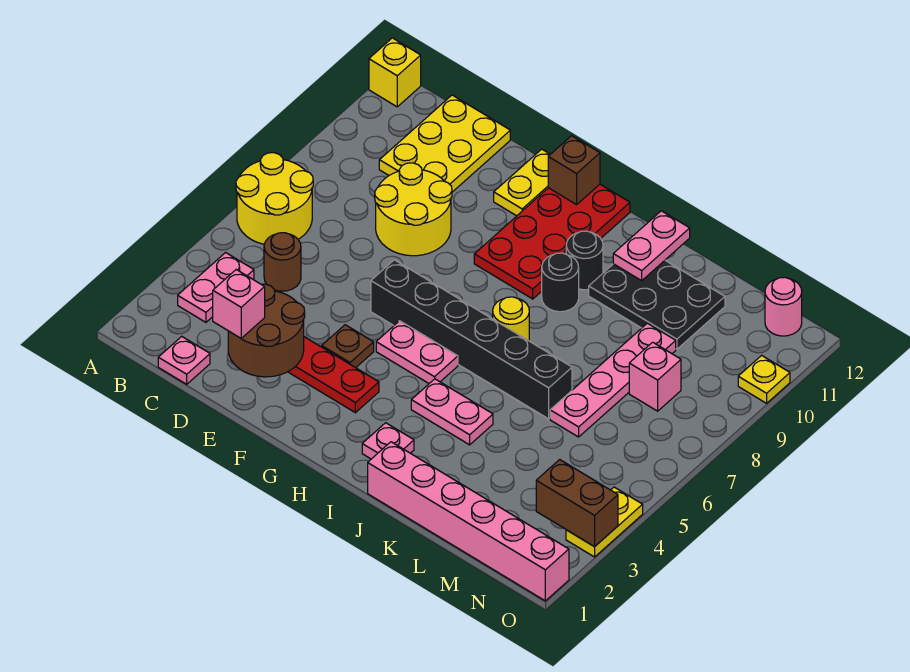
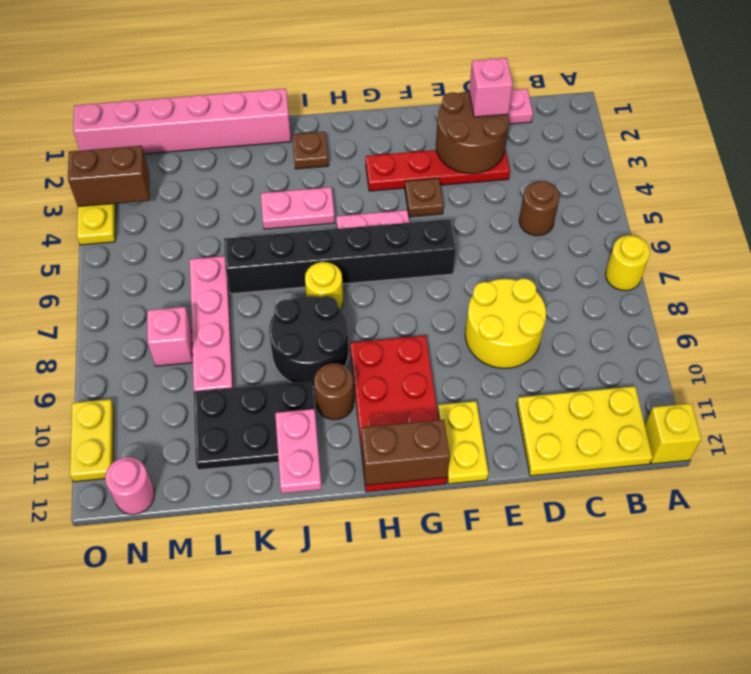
yellow round brick A6:B7 level 1 -> yellow round brick A7 level 1
pink plate B3:B4 level 1 -> none
yellow plate C10:D12 level 1 -> yellow plate B11:D12 level 1
brown brick G12 level 2 -> brown brick G12:H12 level 2
pink plate I2 level 1 -> brown plate I2 level 1
black round brick I9 level 1 -> black round brick I8:J9 level 1
black round brick I10 level 1 -> brown round brick I10 level 1
yellow plate O10 level 1 -> yellow plate O10:O11 level 1

